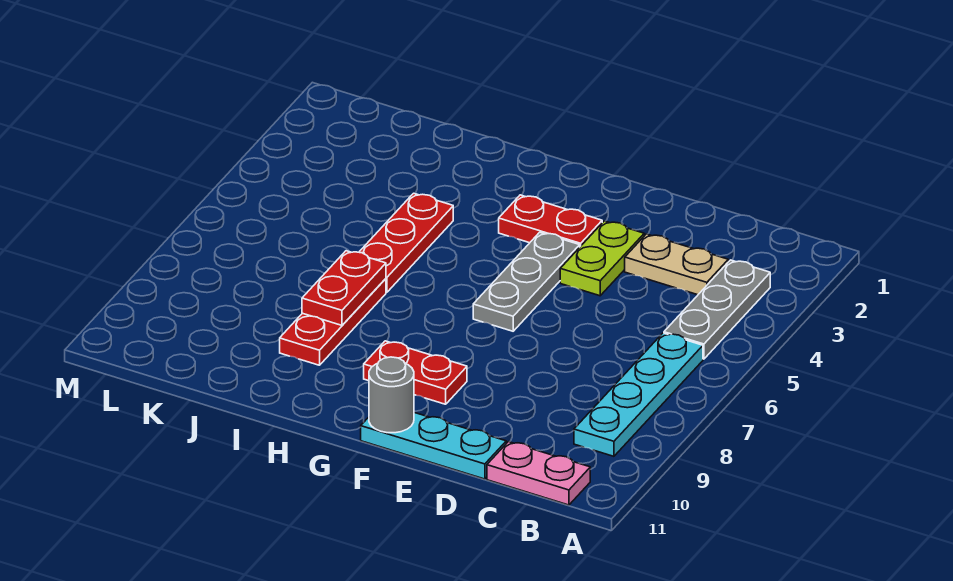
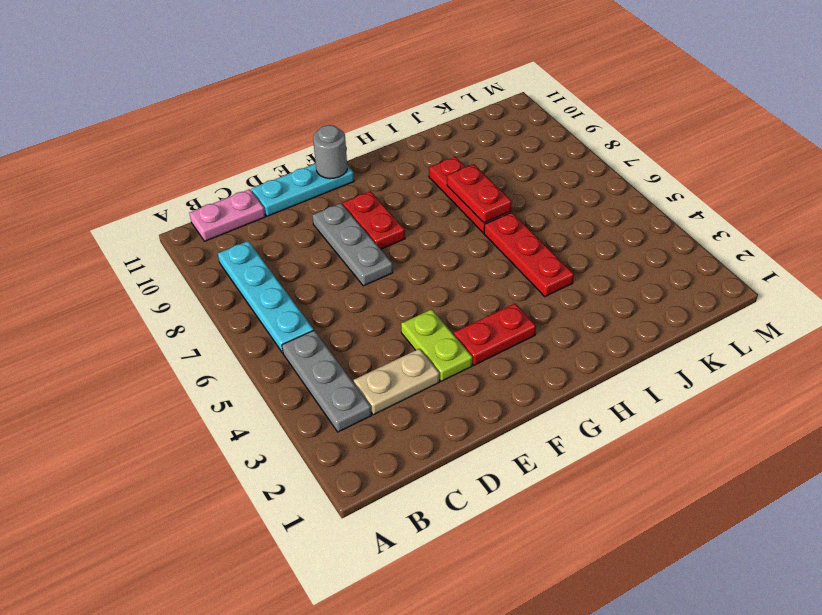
grey plate F4:F6 level 1 -> grey plate E7:E9 level 1
red plate F9:G9 level 1 -> red plate F8:F9 level 1

